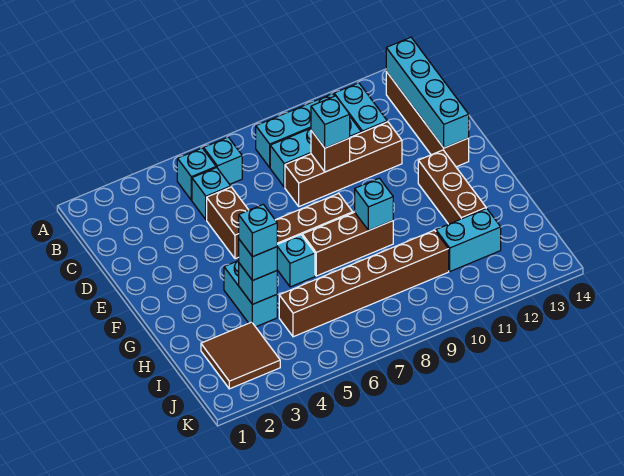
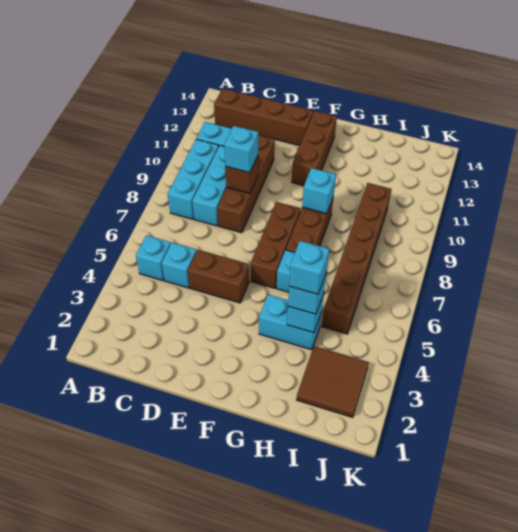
cyan brick B6 level 1 -> none
cyan brick B13:E13 level 2 -> none
brown brick F12:H12 level 1 -> brown brick F11:F13 level 1
cyan brick I11:I12 level 1 -> none

